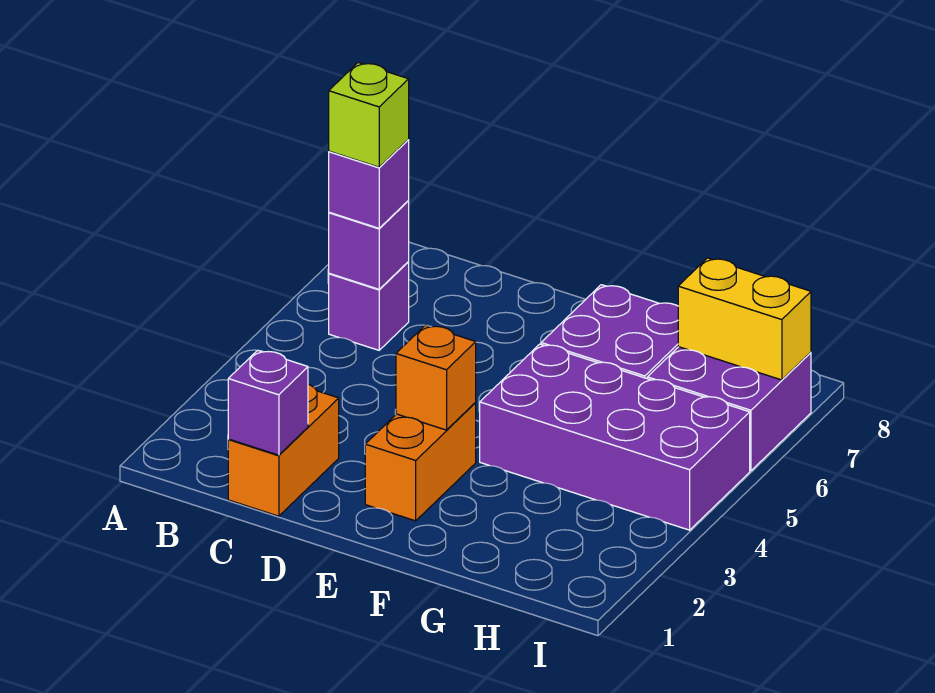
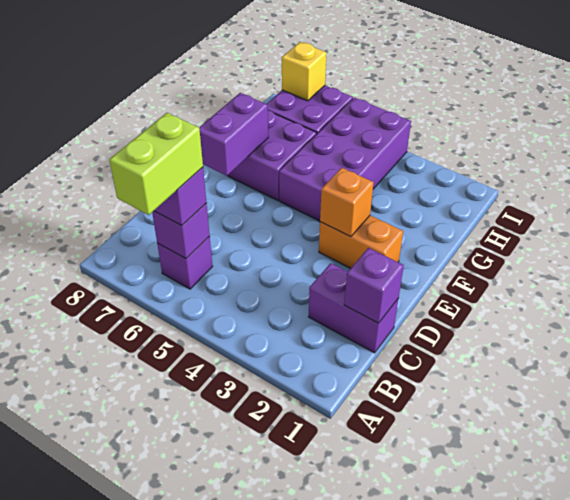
lime brick B6 level 4 -> lime brick A6:B6 level 4
orange brick C1:C2 level 1 -> purple brick C1:C2 level 1
none -> purple brick E7:F7 level 2
yellow brick H7:I7 level 2 -> yellow brick I7 level 2

